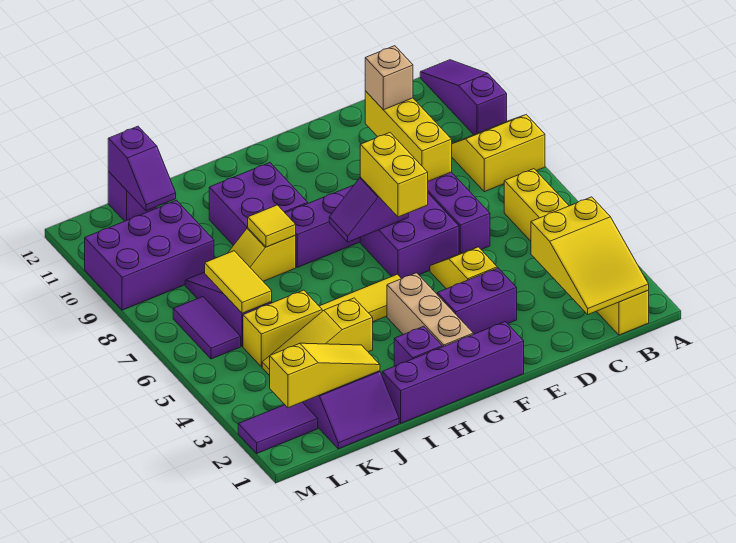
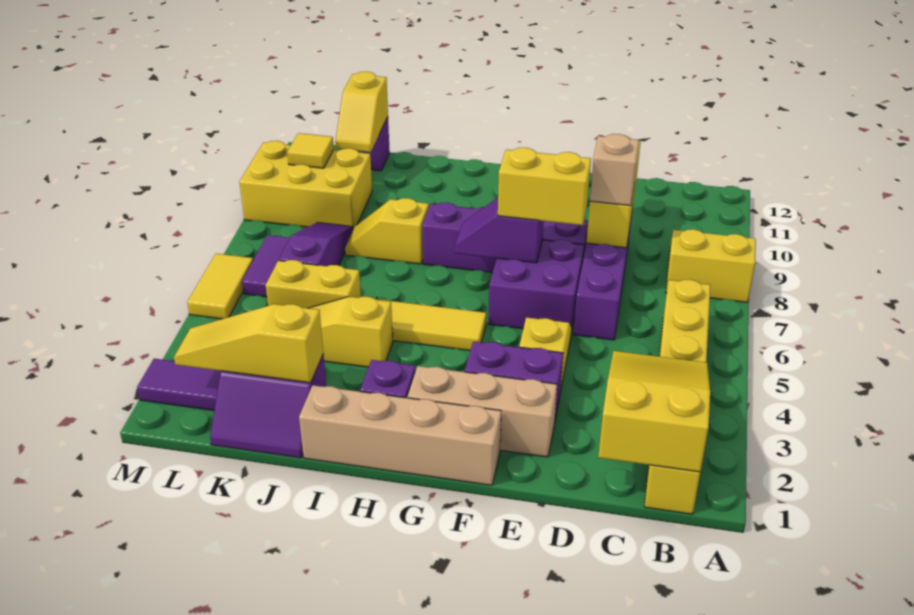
purple slope A10:A12 level 1 top 10 -> none
yellow slope B1:C3 level 2 top 3 -> yellow slope B1:C3 level 2 top 1
tan brick D10 level 3 -> tan brick D8 level 3
purple brick F1:I1 level 1 -> tan brick F1:I1 level 1
yellow brick F6:F7 level 3 -> yellow brick E7:F7 level 3
tan brick G2:G4 level 1 -> tan brick E2:G2 level 1
purple brick H9:I10 level 1 -> none
yellow tile I8 level 2 -> yellow tile L10 level 2
yellow slope J2:L2 level 2 top L -> yellow slope J2:L2 level 2 top J
yellow tile K6:K7 level 2 -> yellow tile M5:M6 level 1
purple brick K9:M10 level 1 -> yellow brick K9:M10 level 1
purple slope K11:K12 level 2 top 12 -> yellow slope K11:K12 level 2 top 12

